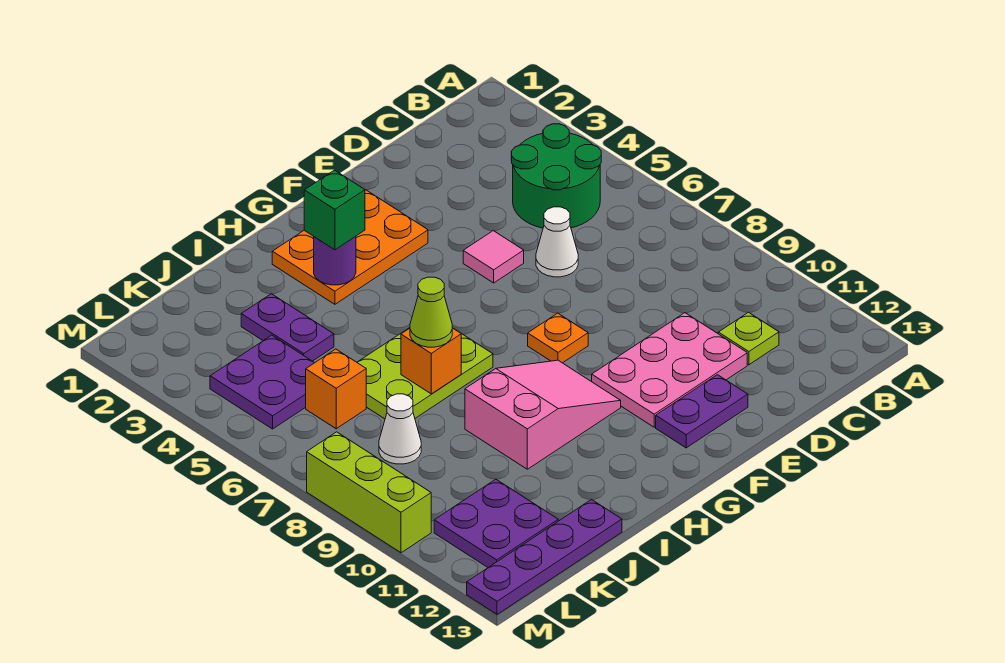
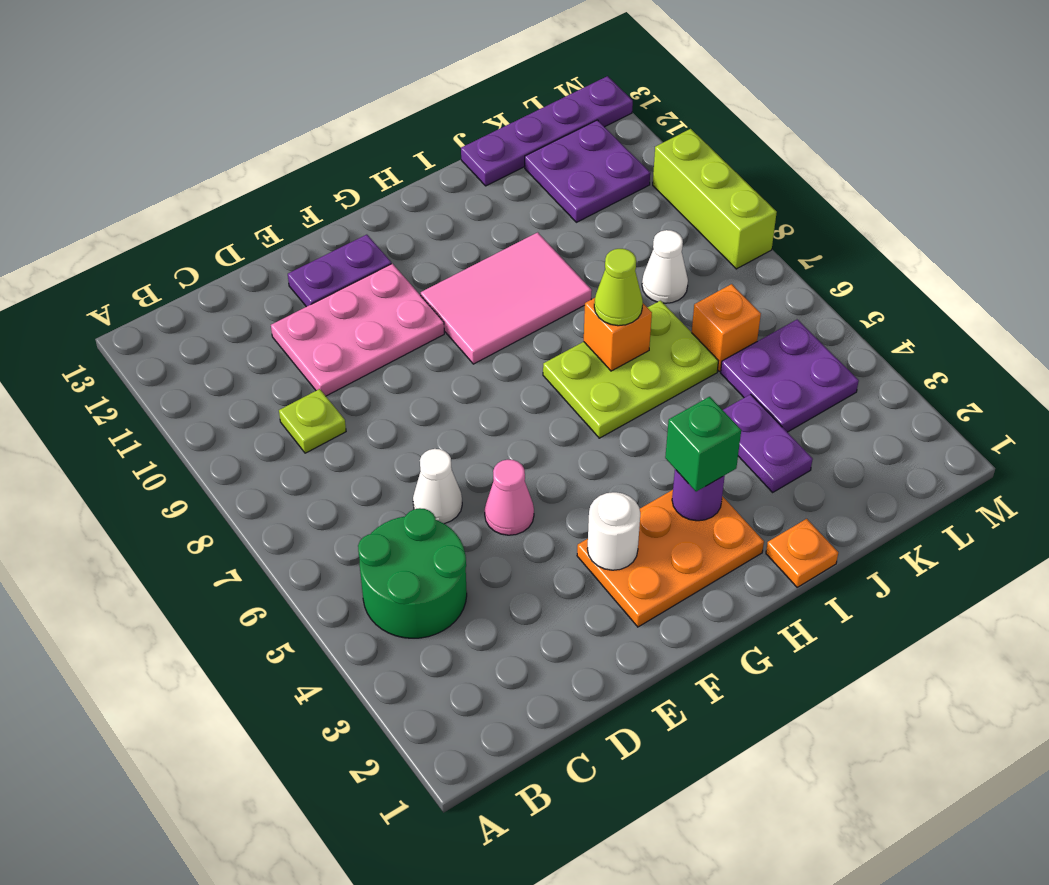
lime plate C11 level 1 -> lime plate C9 level 1
pink tile E5 level 1 -> pink cone E5 level 1
none -> white round brick F3 level 2
orange plate F8 level 1 -> orange plate I1 level 1
pink slope G9:I10 level 1 top I -> pink tile G9:I10 level 1

